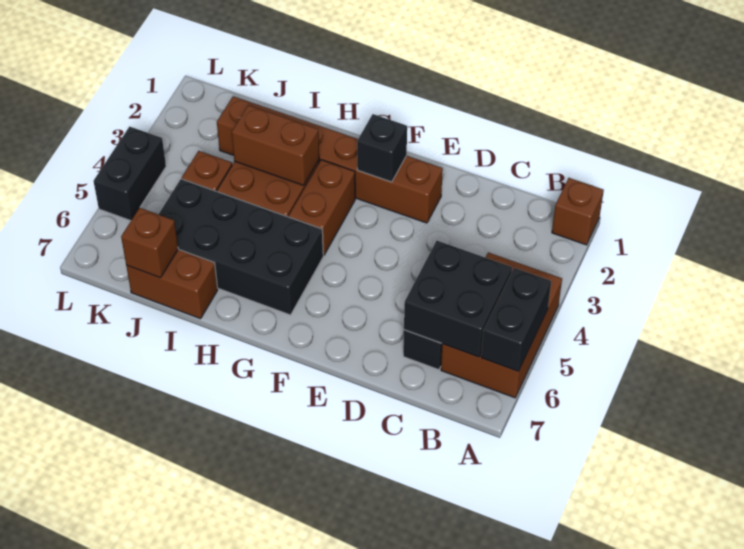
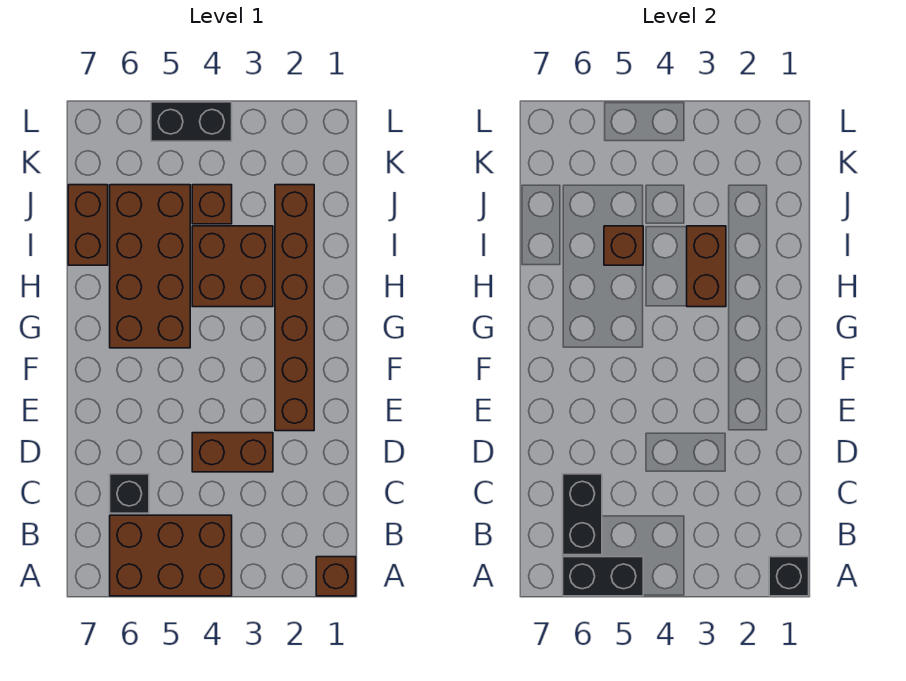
black brick B5:C6 level 2 -> black brick B6:C6 level 2
black brick F2 level 2 -> black brick A1 level 2
brown brick G3:G4 level 1 -> brown brick D3:D4 level 1
black brick G5:J6 level 1 -> brown brick G5:J6 level 1
brown brick J7 level 2 -> brown brick I5 level 2

